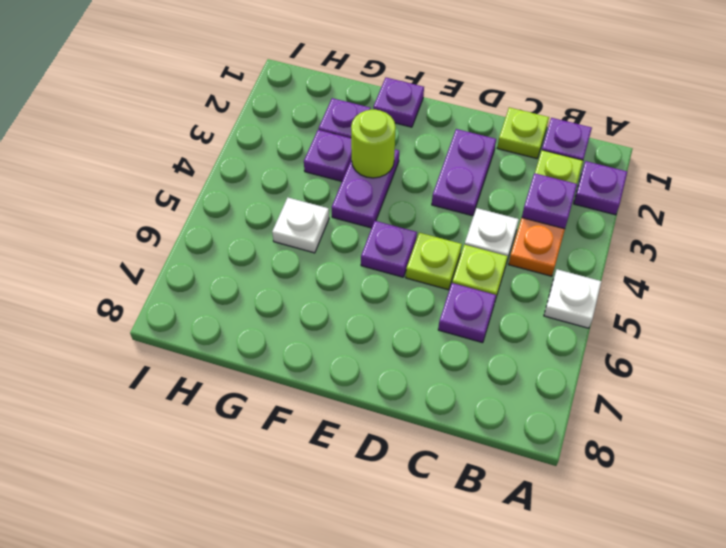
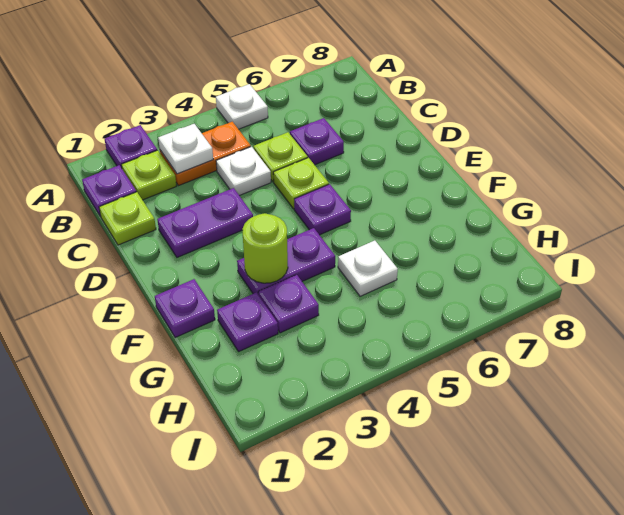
purple plate B3 level 2 -> white plate B3 level 2

